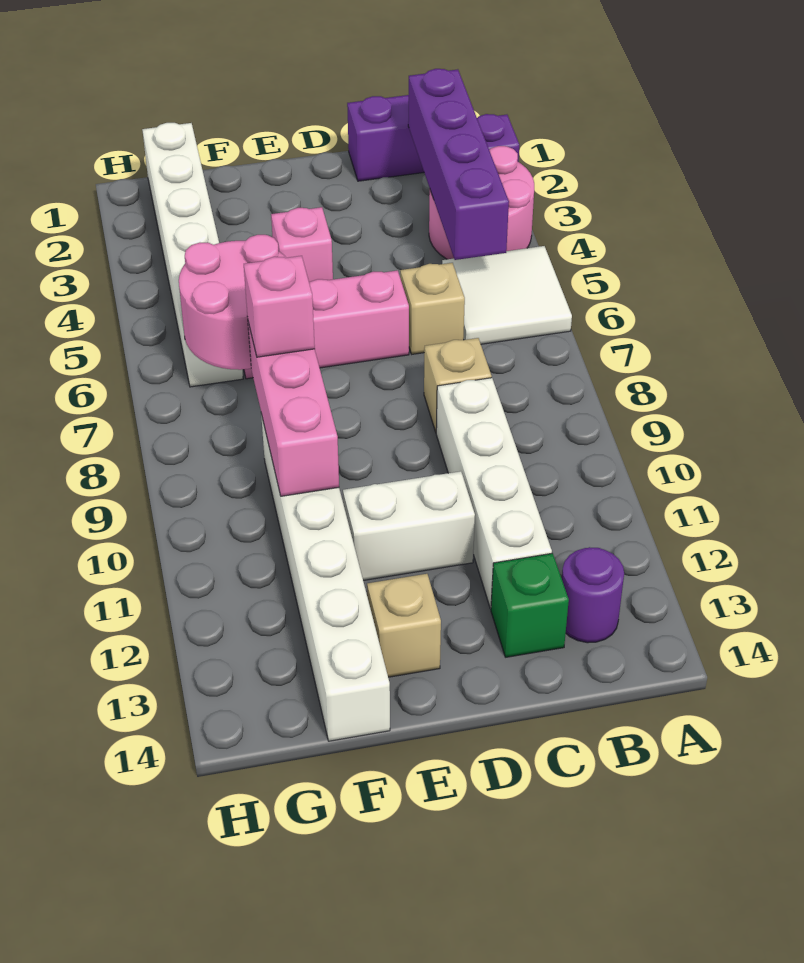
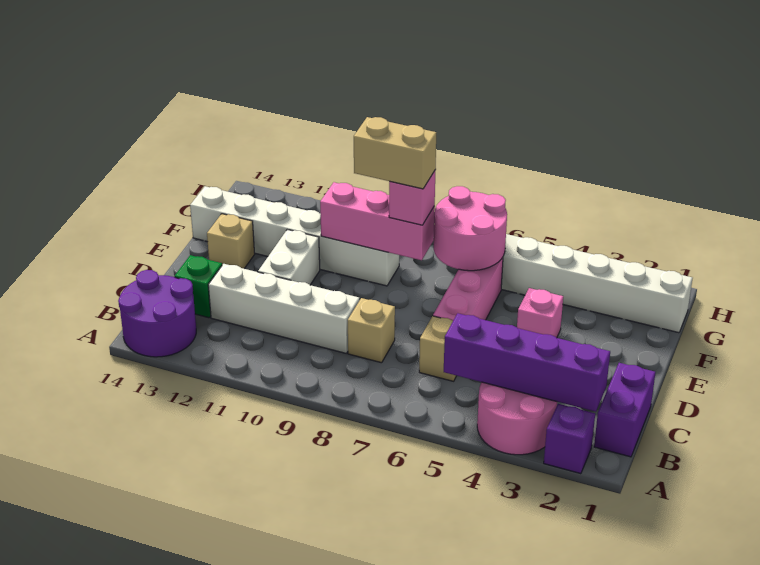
white tile A5:B6 level 1 -> none
purple round brick B13 level 1 -> purple round brick A13:B14 level 1
none -> tan brick F8:F9 level 4

